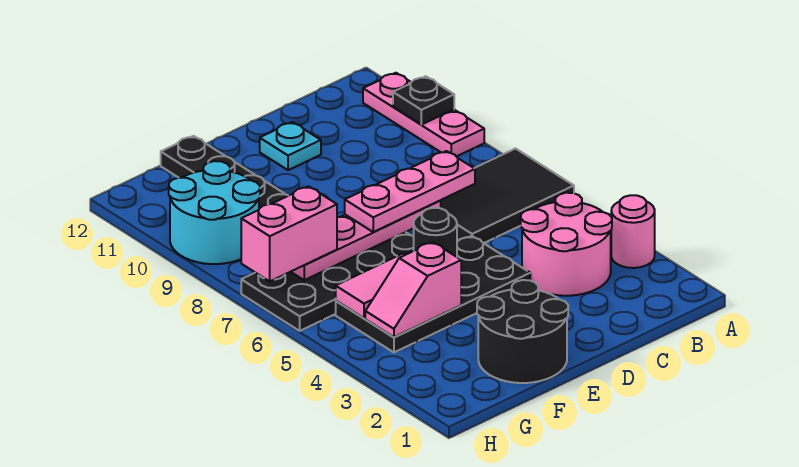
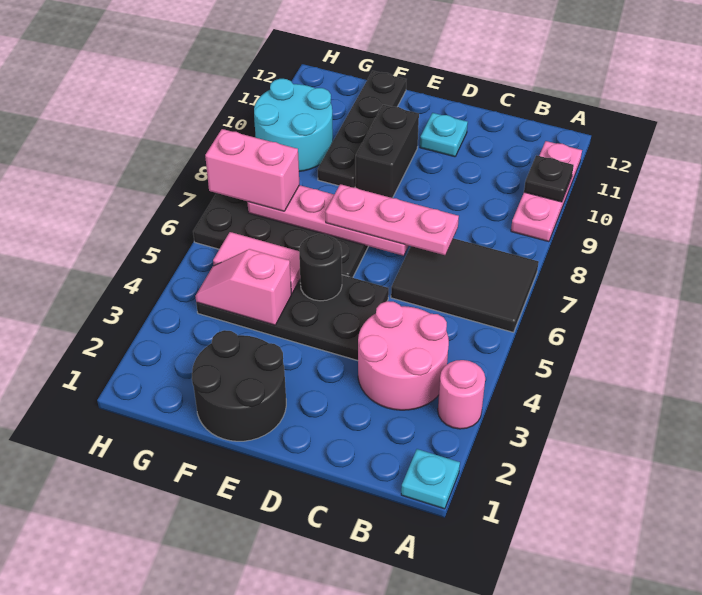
none -> cyan plate A1 level 1
none -> black brick E9:E10 level 1

